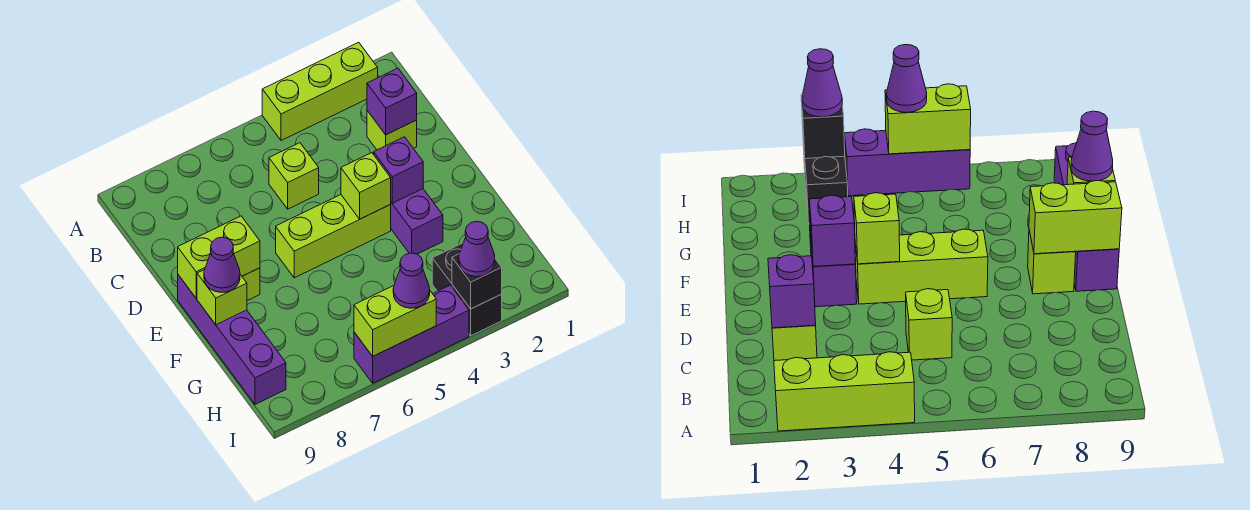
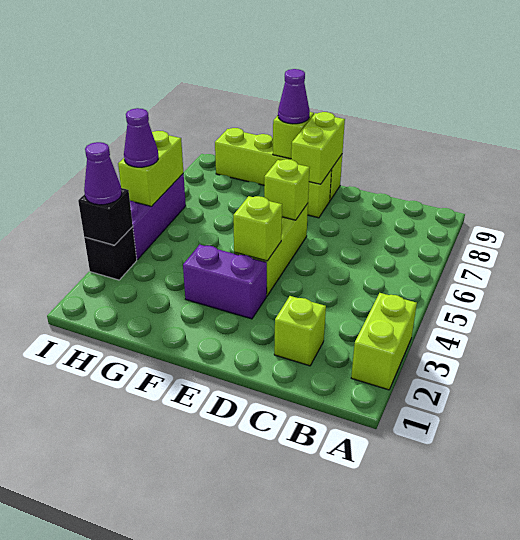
lime brick A2:A4 level 1 -> lime brick A2:A3 level 1
purple brick C2 level 2 -> none
lime brick C5 level 1 -> lime brick E6 level 2
purple brick E3 level 2 -> none
purple brick E9:H9 level 1 -> lime brick E9:H9 level 1
black brick H3:I3 level 1 -> black brick I3 level 1

